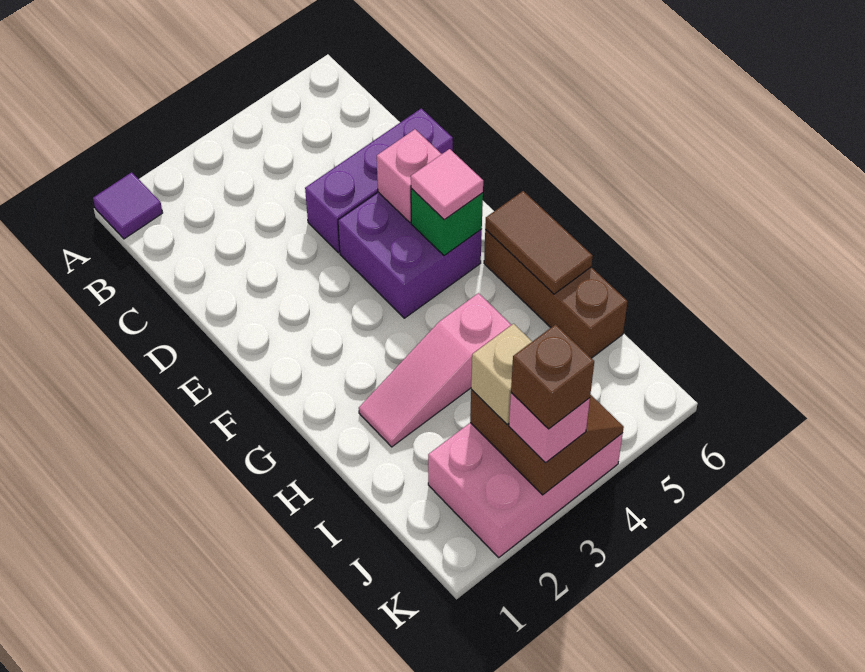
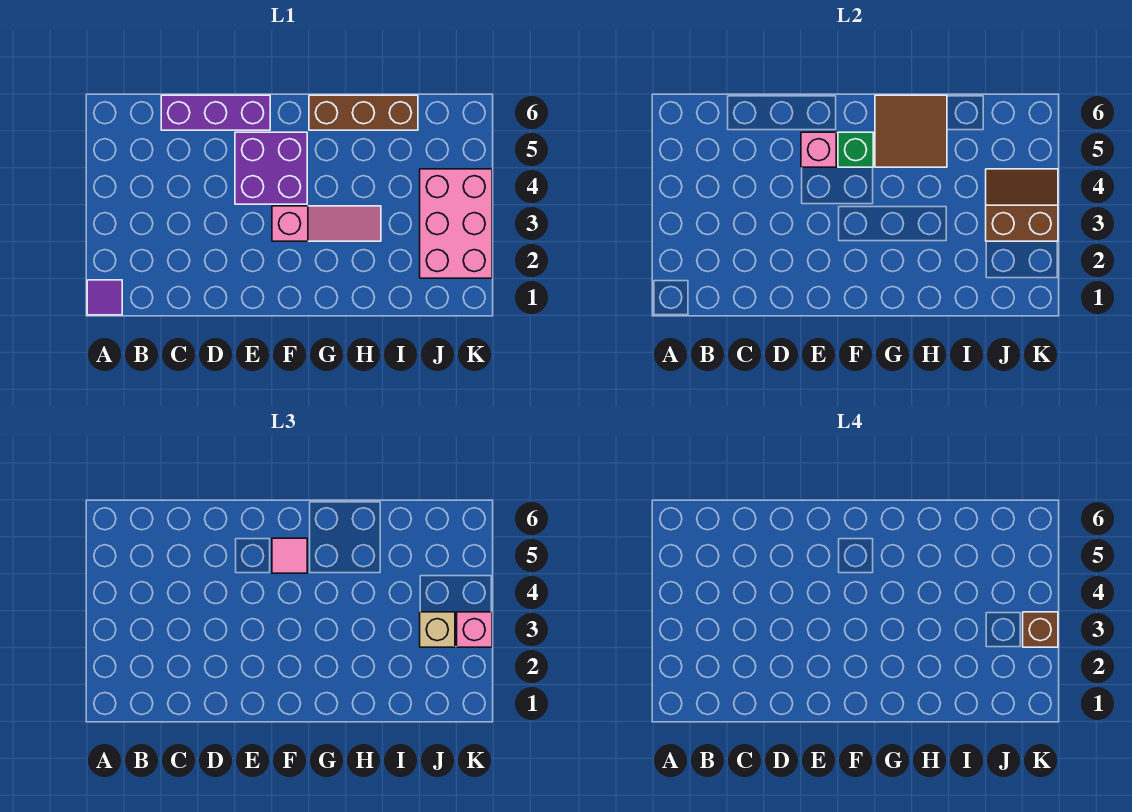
purple brick D4:D6 level 1 -> purple brick C6:E6 level 1
brown tile G6:H6 level 2 -> brown tile G5:H6 level 2
pink slope H2:H4 level 1 top 4 -> pink slope F3:H3 level 1 top F

